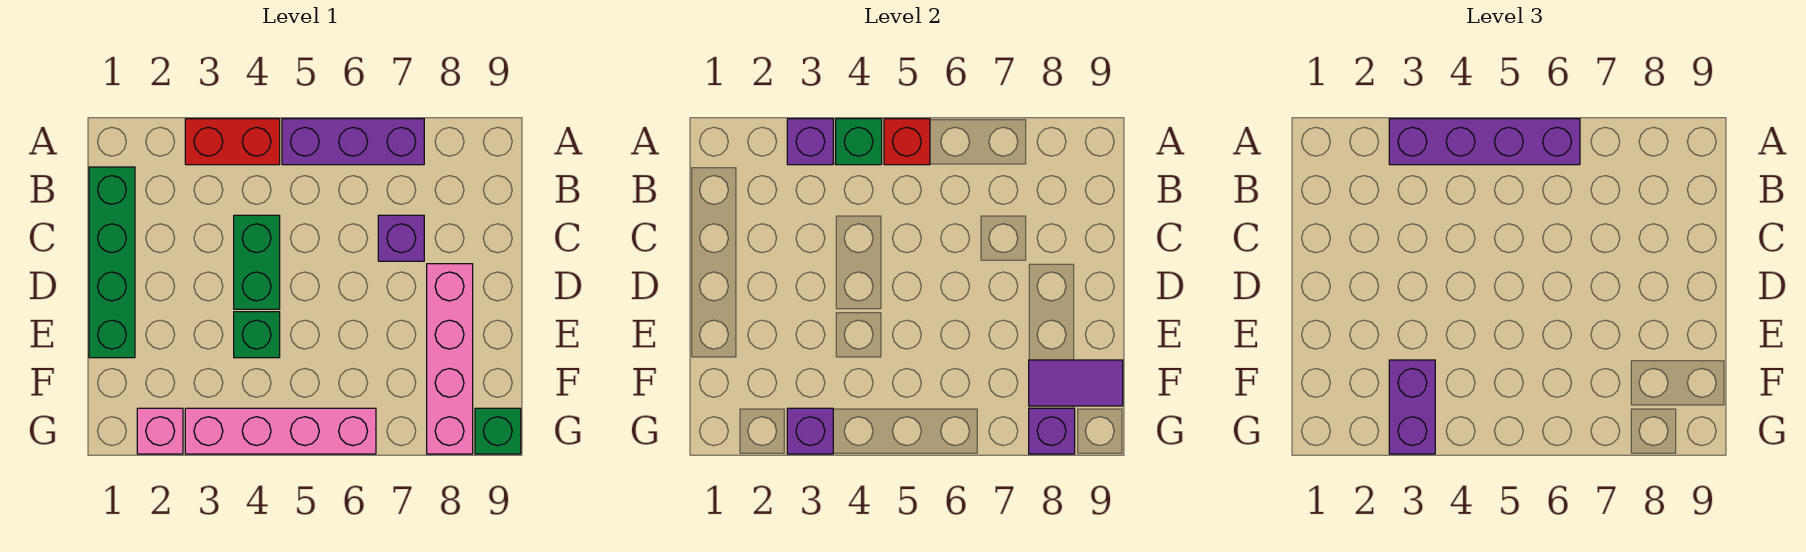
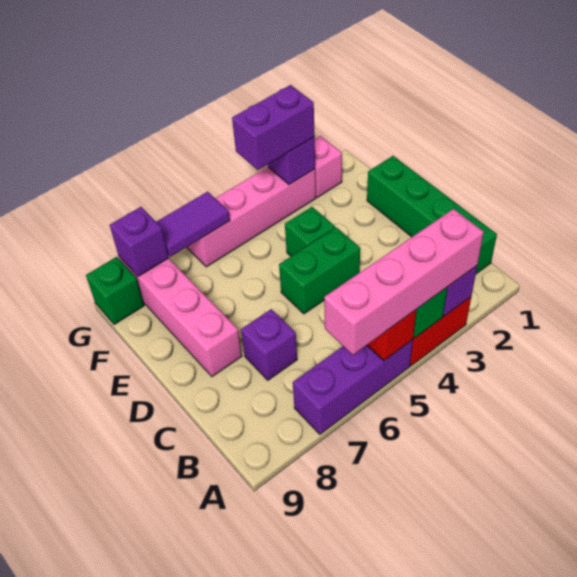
purple brick A3:A6 level 3 -> pink brick A3:A6 level 3
green brick C4:D4 level 1 -> green brick D4:D5 level 1
purple brick F3:G3 level 3 -> purple brick G3:G4 level 3
purple tile F8:F9 level 2 -> purple tile G6:G7 level 2

